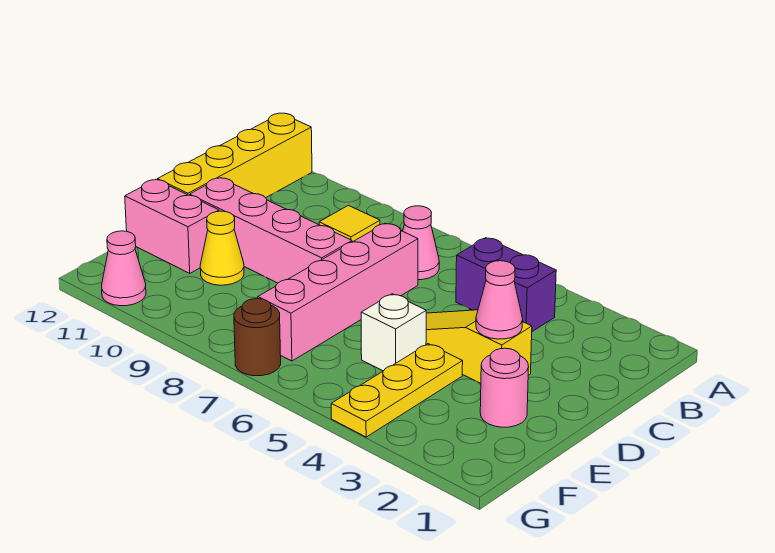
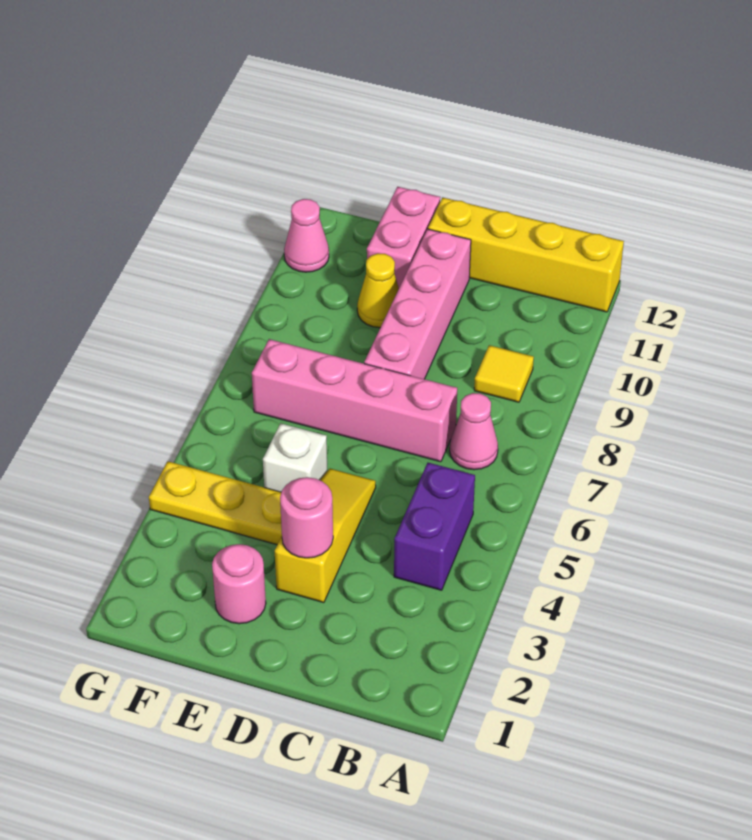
pink cone D3 level 2 -> pink round brick D3 level 2
brown round brick G7 level 1 -> none

